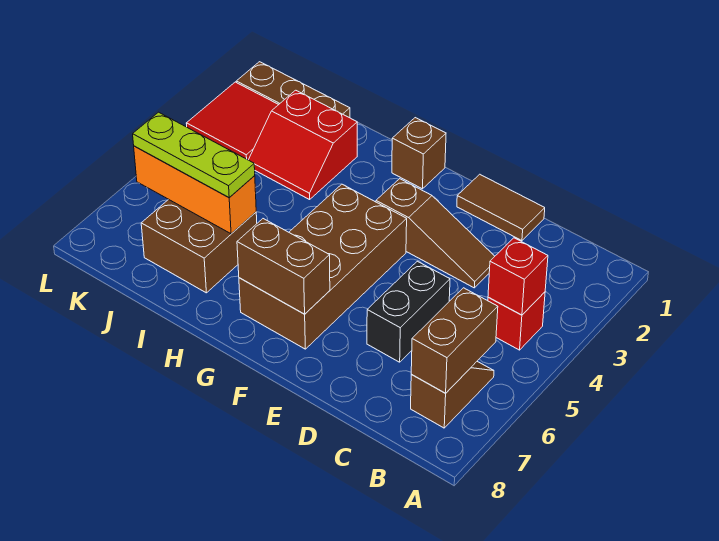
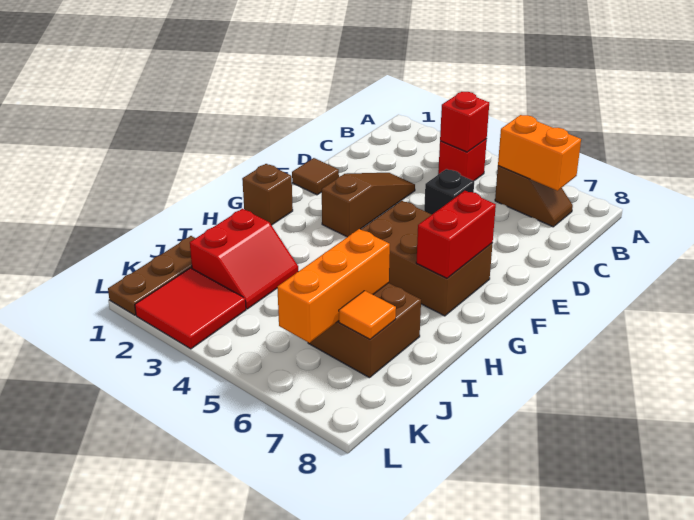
brown slope B6:B7 level 1 top 7 -> brown slope B6:B7 level 1 top 6
brown brick B6:B7 level 2 -> orange brick B6:B7 level 2
brown tile D1:E1 level 1 -> brown tile E1 level 1
black brick D5:D6 level 1 -> black brick D5 level 1
brown brick F4:G7 level 1 -> brown brick F5:G7 level 1
brown brick F7:G7 level 2 -> red brick F7:G7 level 2
lime plate I6:K6 level 3 -> none
none -> orange tile J7 level 2

